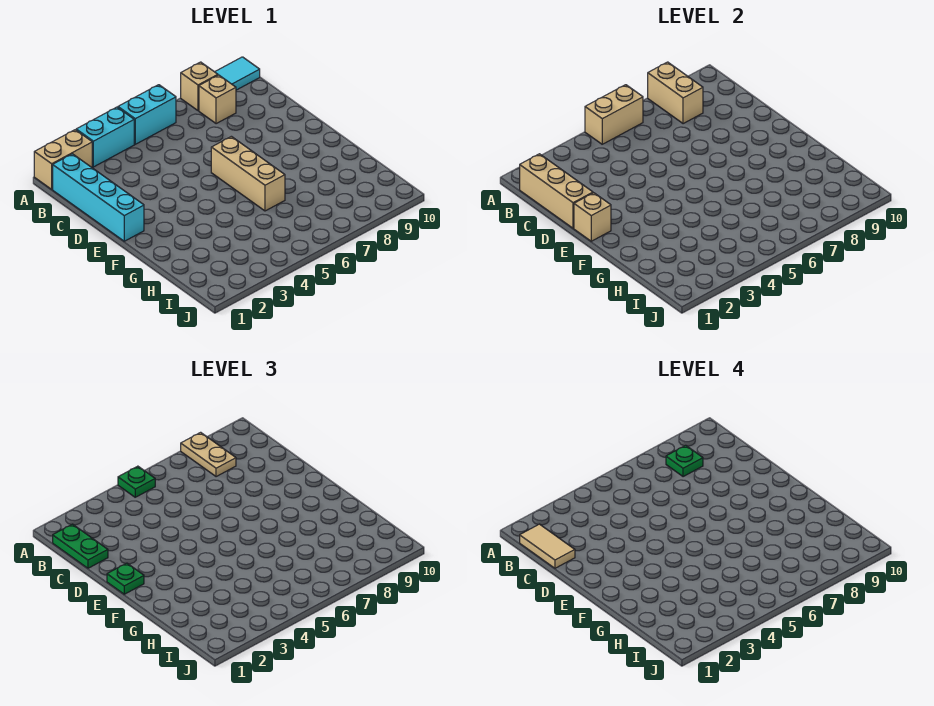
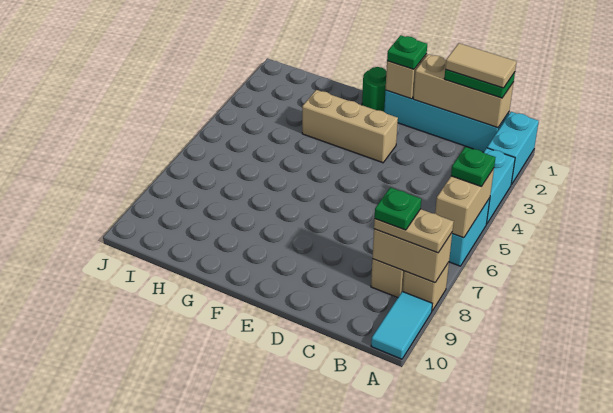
tan brick A1:A2 level 1 -> cyan brick A1:A2 level 1
tan brick E6:G6 level 1 -> tan brick E3:G3 level 1
none -> green round brick F1 level 1

